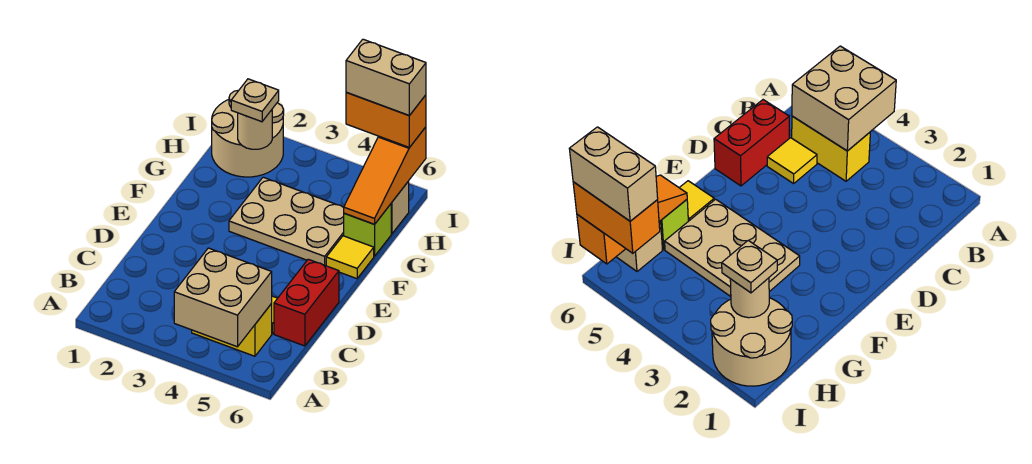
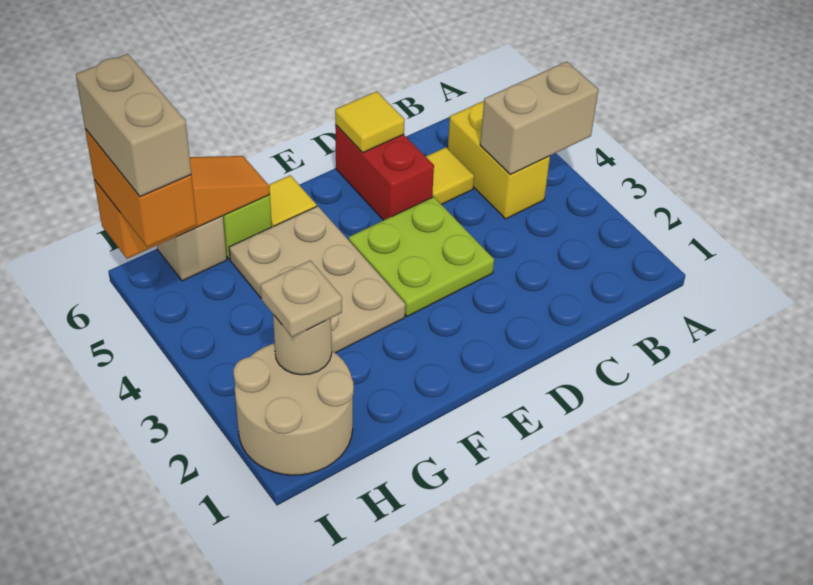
tan brick A4:B5 level 2 -> tan brick A4:B4 level 2
red brick C6:D6 level 1 -> red brick D5:D6 level 1
none -> lime plate D3:E4 level 1
none -> yellow tile D6 level 2

